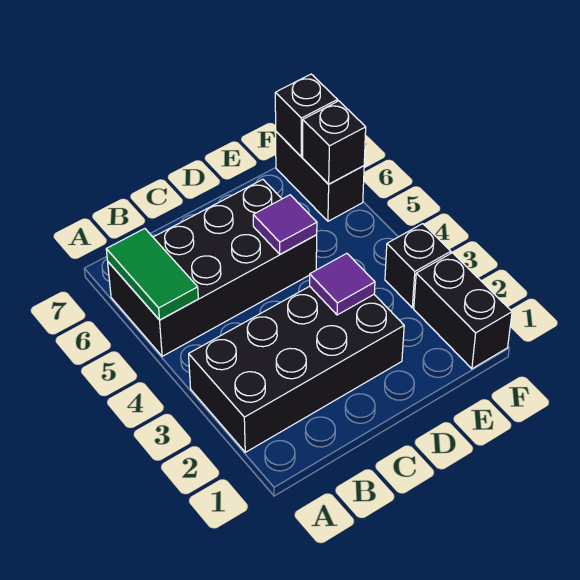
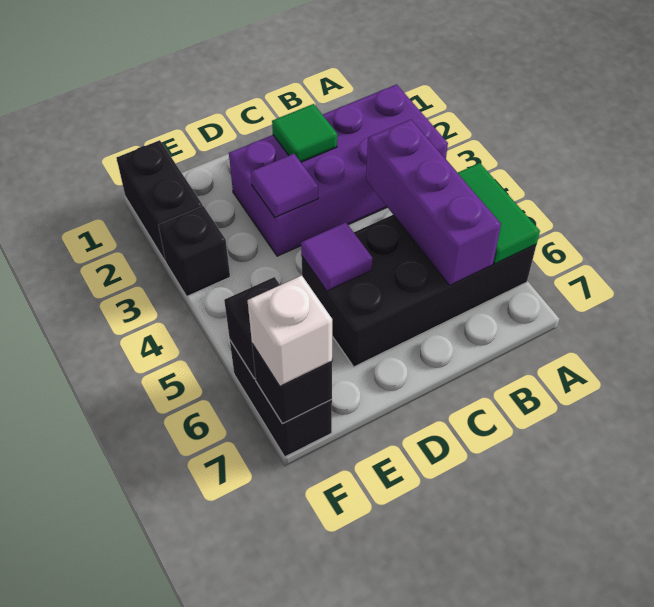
black brick A2:D3 level 1 -> purple brick A2:D3 level 1
none -> purple brick B4:B6 level 2
none -> green tile C2 level 2
none -> white brick F7 level 3

